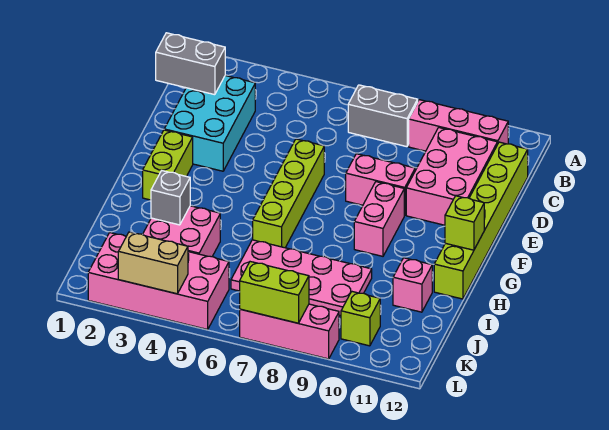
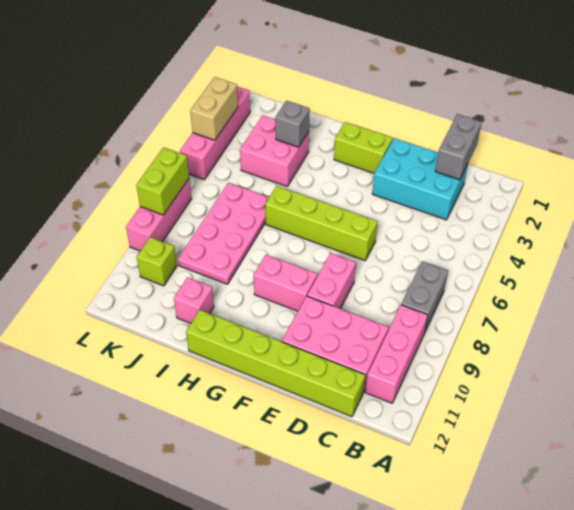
lime brick G12 level 2 -> none
pink brick K2:L5 level 1 -> pink brick L2:L5 level 1

